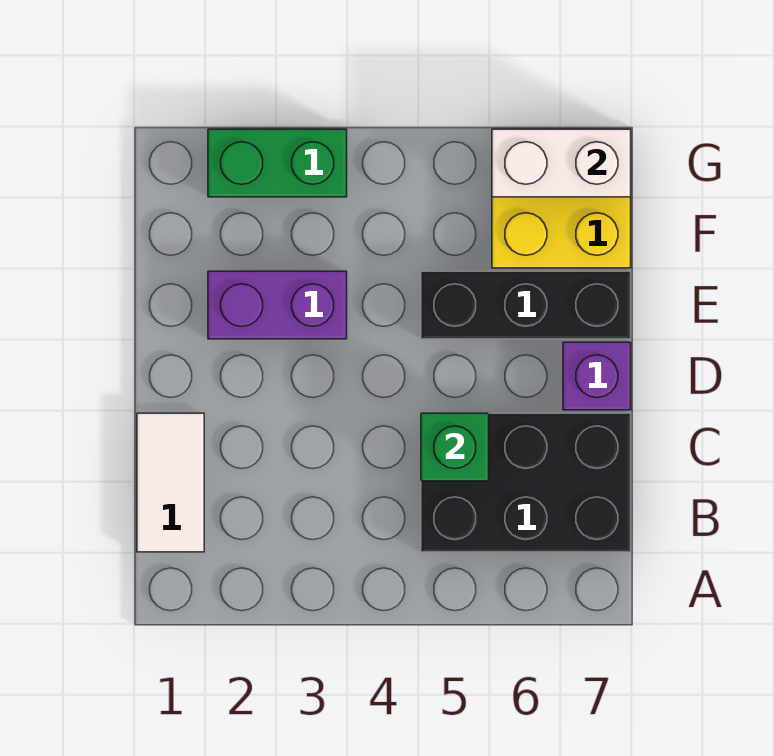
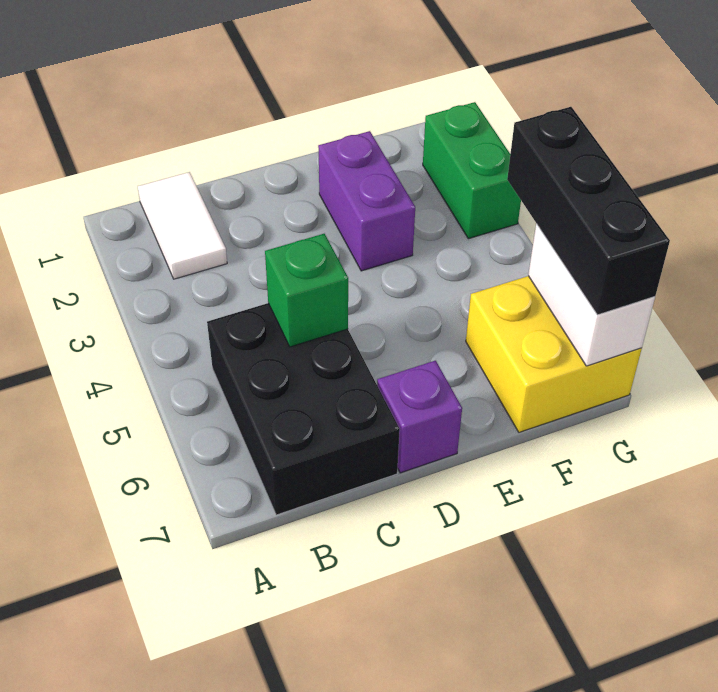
white tile B1:C1 level 1 -> white tile B1:B2 level 1
black brick E5:E7 level 1 -> black brick G5:G7 level 3

